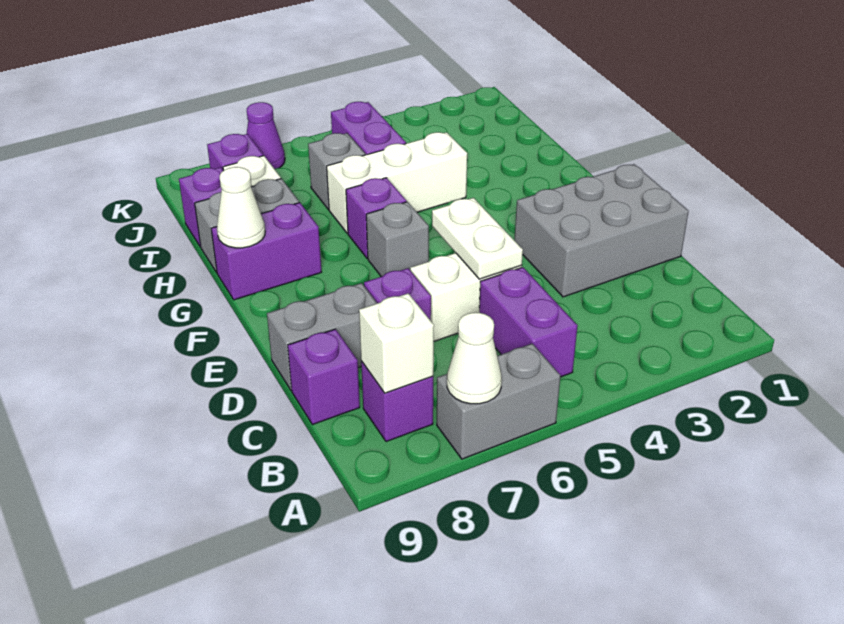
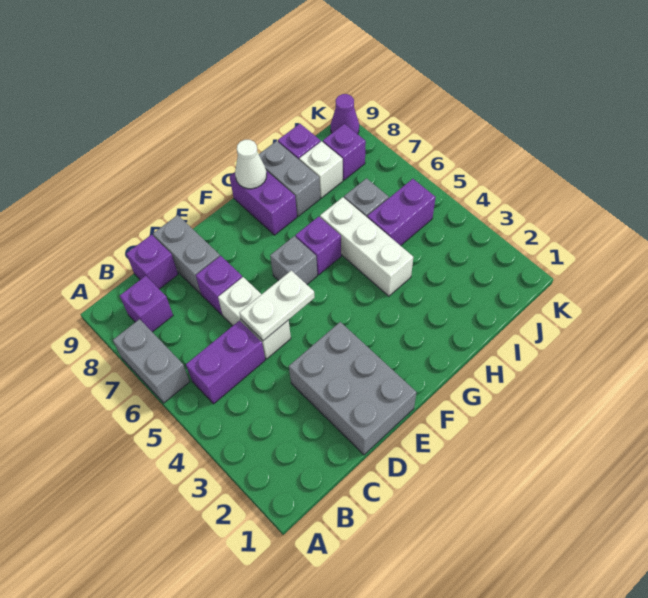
white cone A7 level 2 -> none
white brick B8 level 2 -> none
purple cone K7 level 1 -> purple cone K9 level 1

